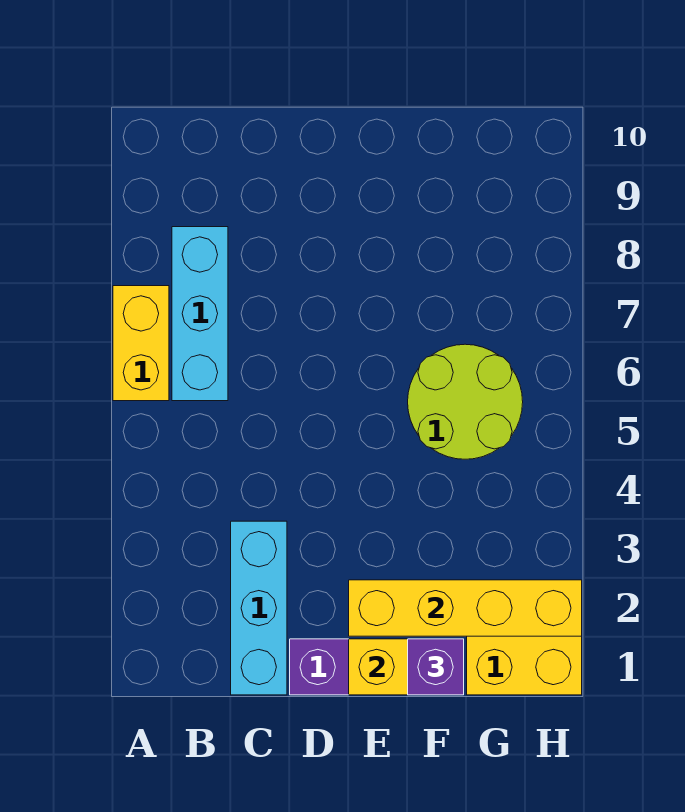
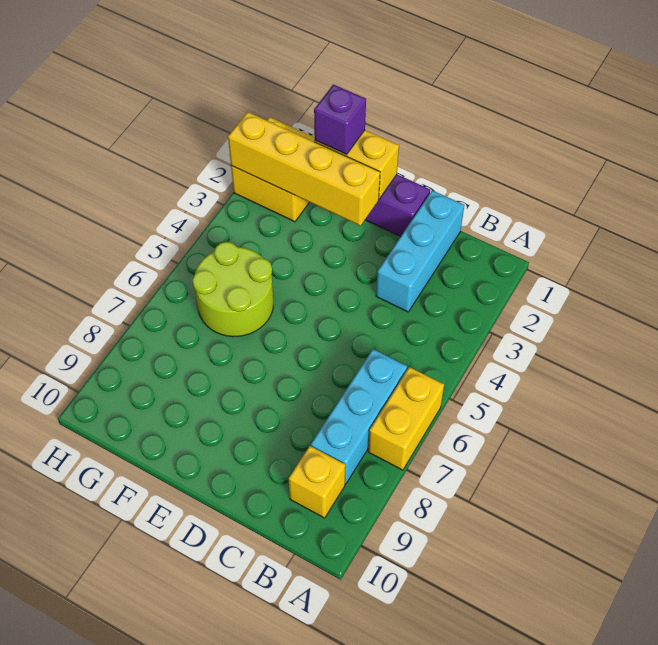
none -> yellow brick B9 level 1

